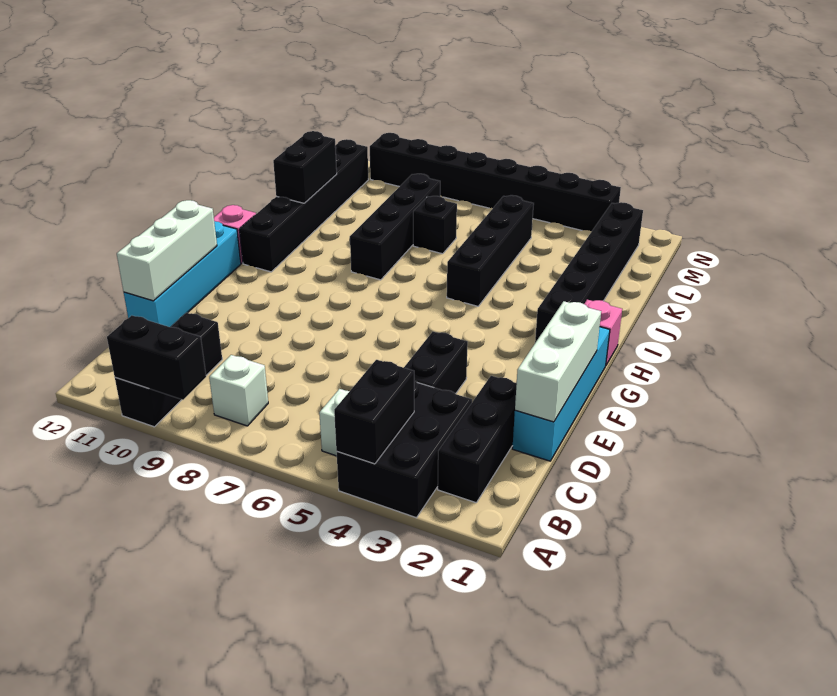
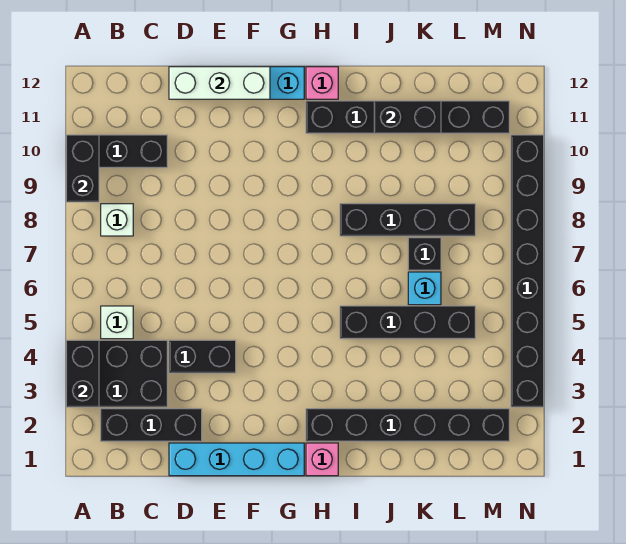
black brick A4:B4 level 2 -> black brick A3:A4 level 2
white brick D1:F1 level 2 -> none
none -> cyan brick K6 level 1

